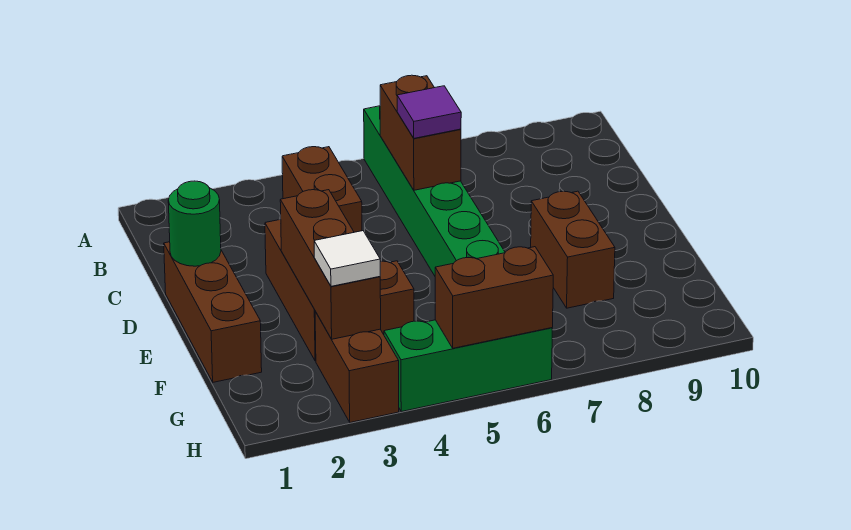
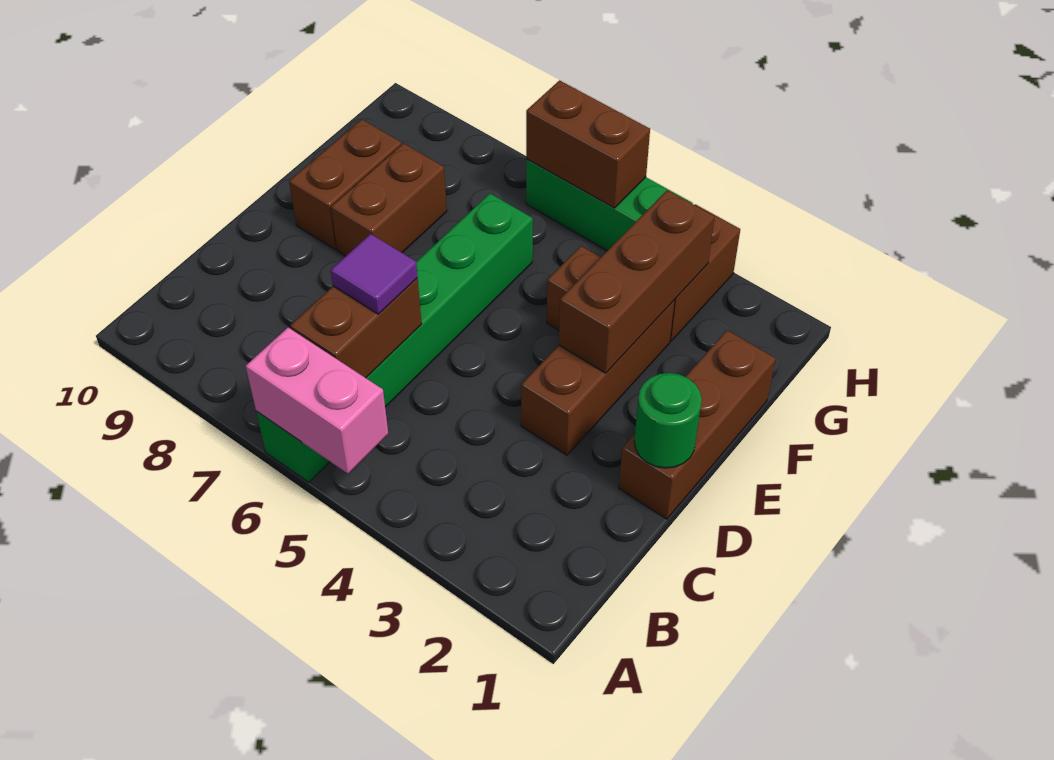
none -> pink brick A5:A6 level 2
brown brick B4:C4 level 1 -> brown brick E9:F9 level 1
white tile G3 level 3 -> none

